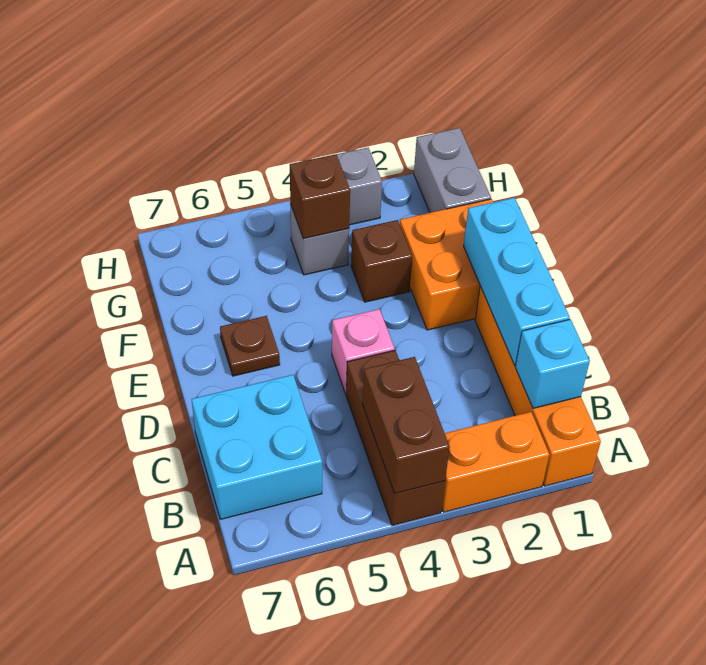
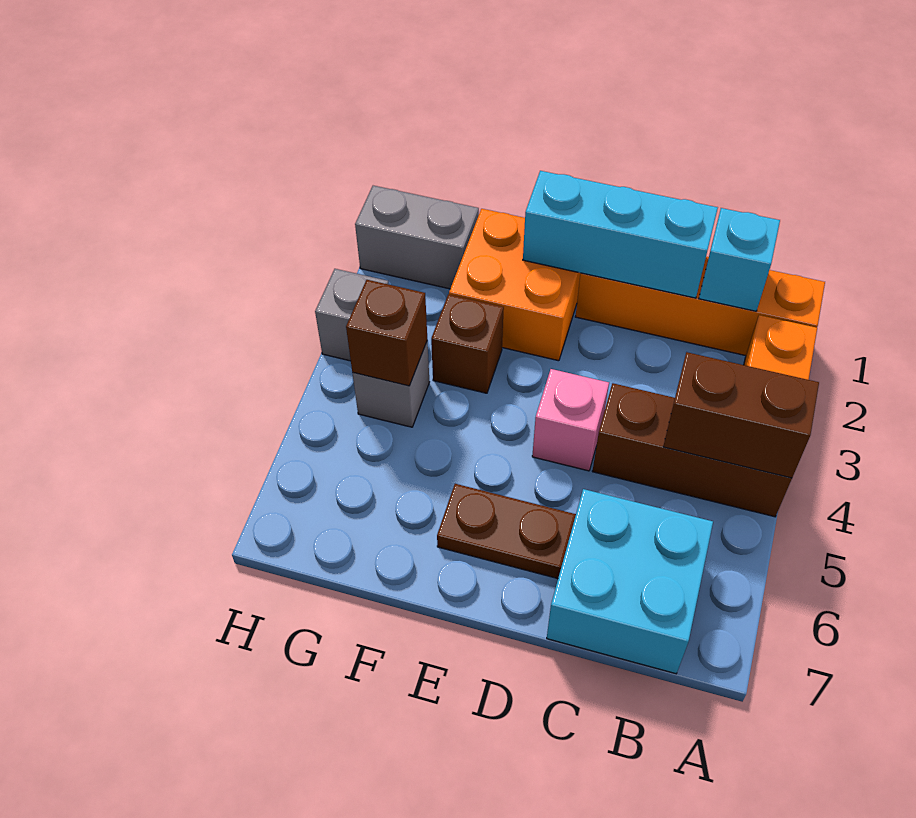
brown plate E6 level 1 -> brown plate D6:E6 level 1

